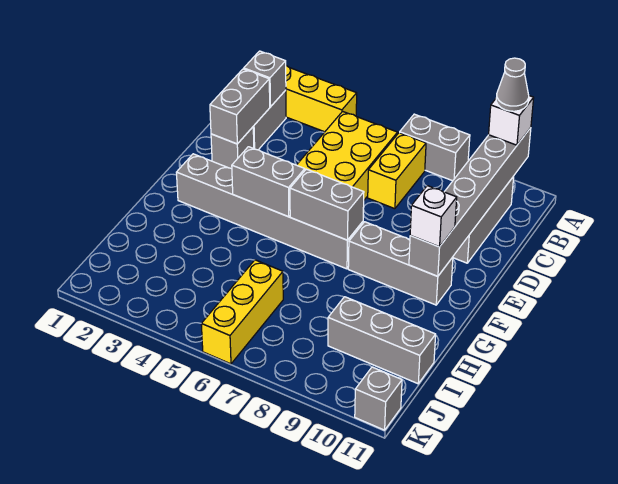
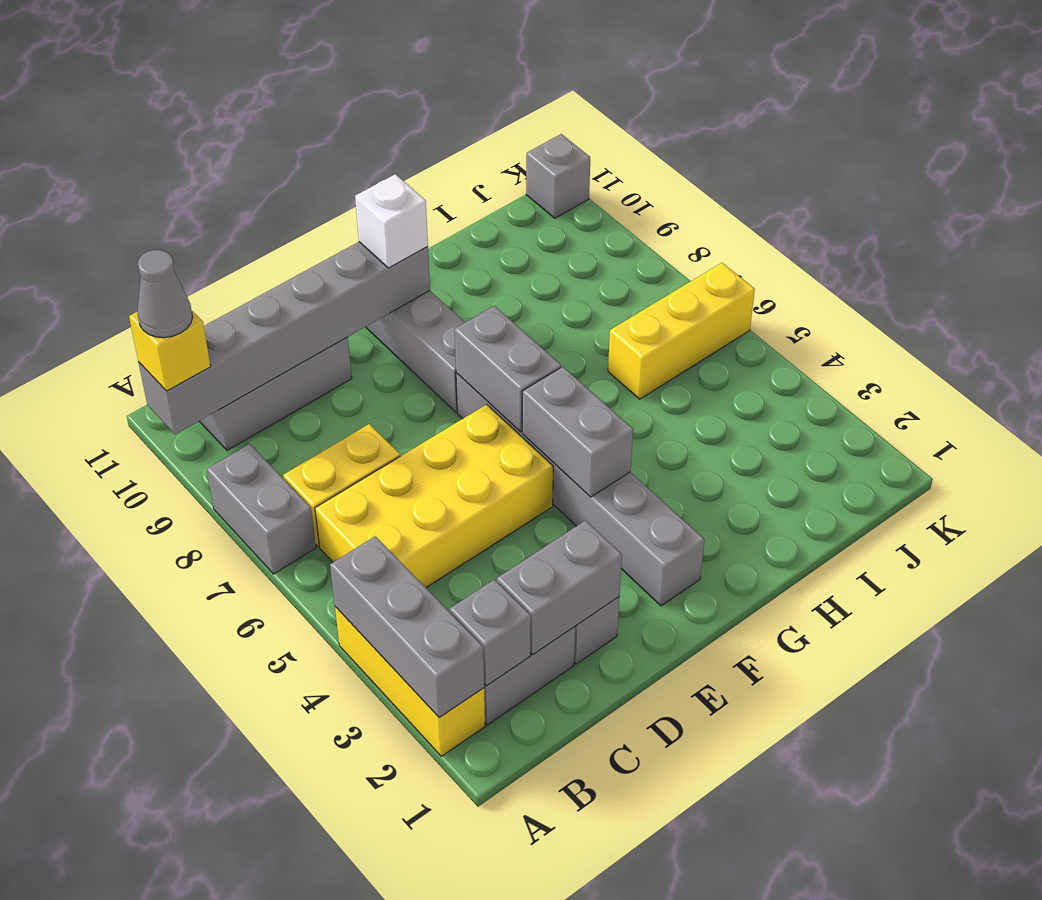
white brick A10 level 3 -> yellow brick A10 level 3
grey brick I9:I11 level 1 -> grey brick A2:A4 level 2

